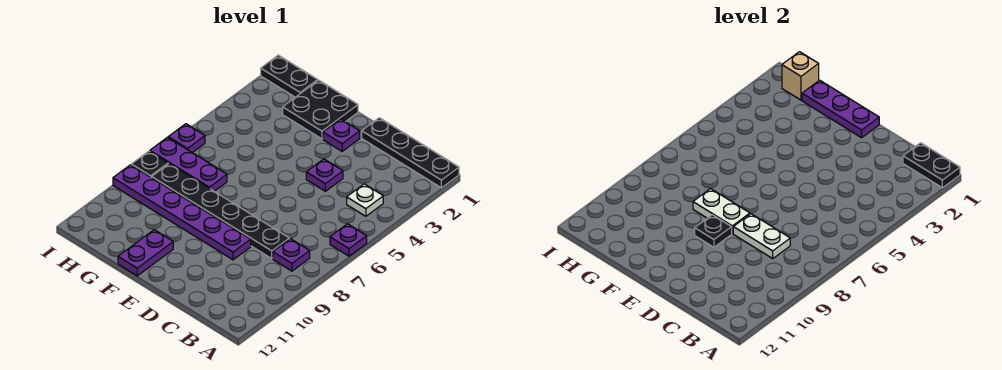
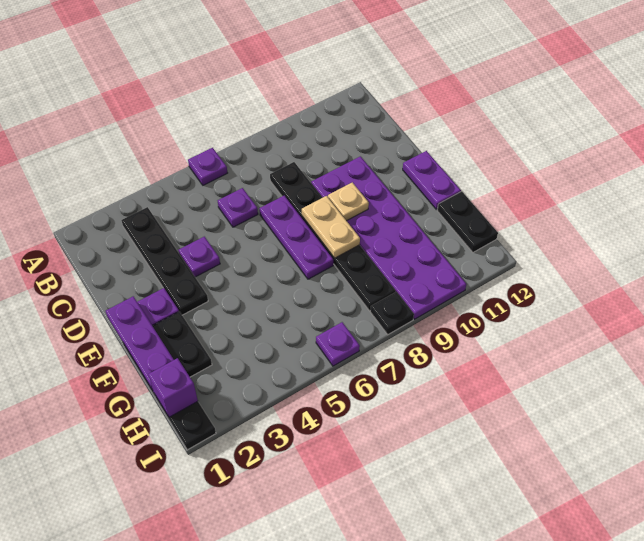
black plate A1:D1 level 1 -> black plate B3:E3 level 1
black plate A1:B1 level 2 -> black plate G12:H12 level 1
white plate B4 level 1 -> none
purple plate B8 level 1 -> purple plate C6 level 1
white plate C8:D8 level 2 -> none
purple plate D9:I9 level 1 -> purple plate D9:I10 level 1
white plate E8:F8 level 2 -> tan plate E8:F8 level 2
black plate E9 level 2 -> tan plate E9 level 2
purple plate F11:F12 level 1 -> purple plate E12:F12 level 1
purple plate G7:I7 level 1 -> purple plate D7:F7 level 1
tan brick H1 level 2 -> purple brick H1 level 2

